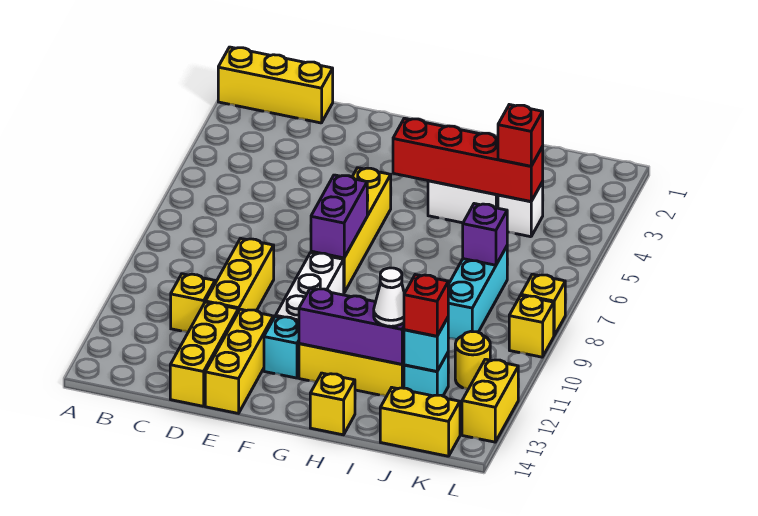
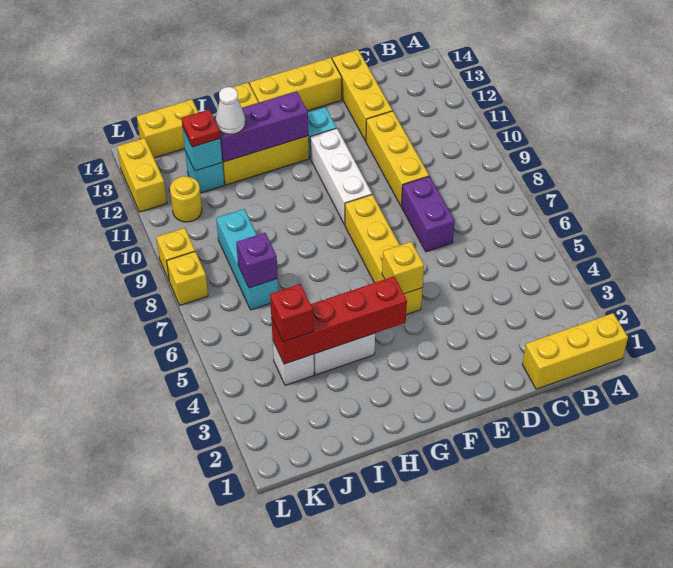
yellow brick C11 level 1 -> yellow brick F5 level 2
yellow brick E12:E14 level 1 -> yellow brick E14:G14 level 1
purple brick F7:F8 level 2 -> purple brick D7:D8 level 1
red brick J12 level 3 -> red plate J12 level 3

